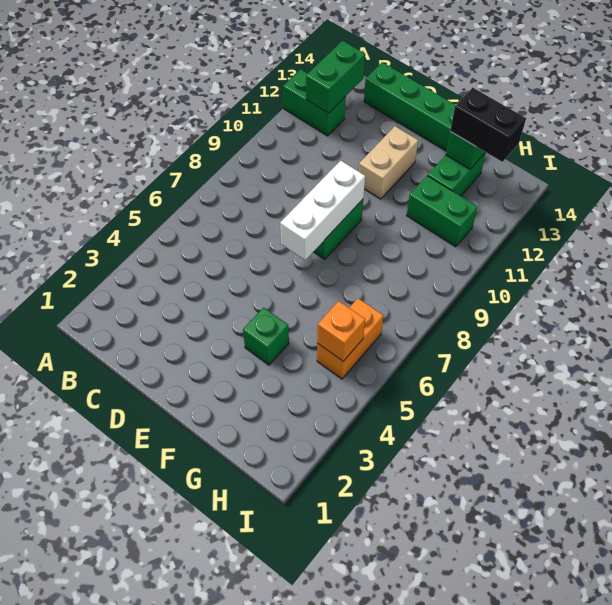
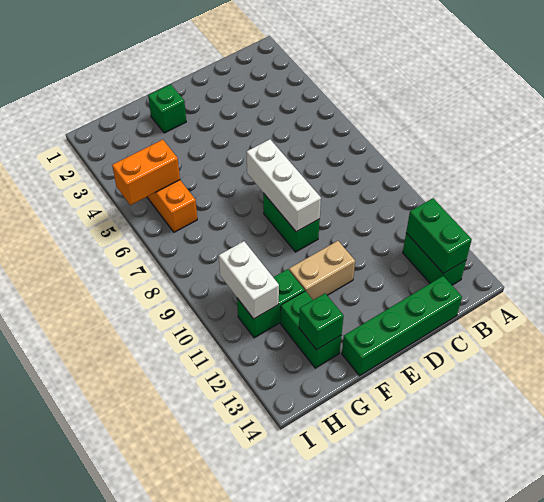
green brick A12:B12 level 1 -> green brick B12:B13 level 1
tan brick E11:E12 level 1 -> tan brick E11:F11 level 1
green brick F4 level 1 -> green brick F2 level 1
black brick G13:H13 level 3 -> none
orange brick H5 level 2 -> orange brick H5:I5 level 2
none -> white brick H10:H11 level 2

